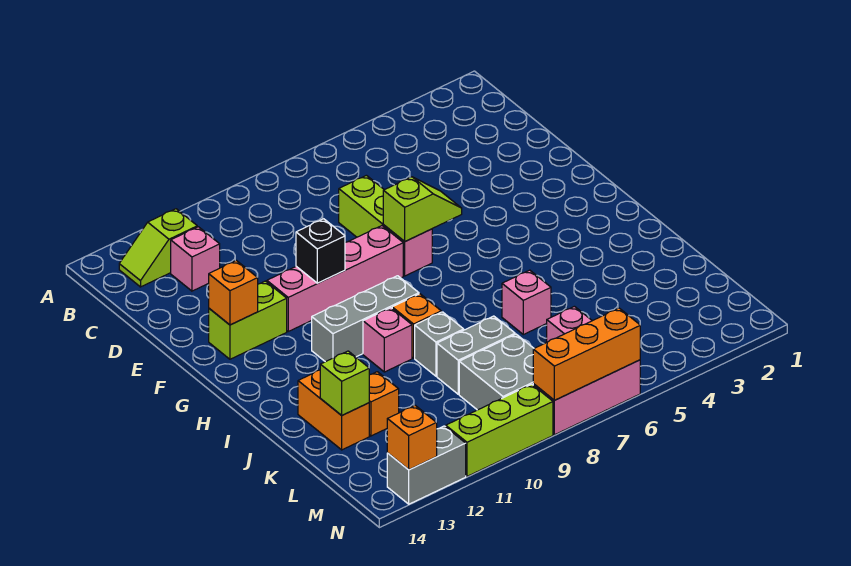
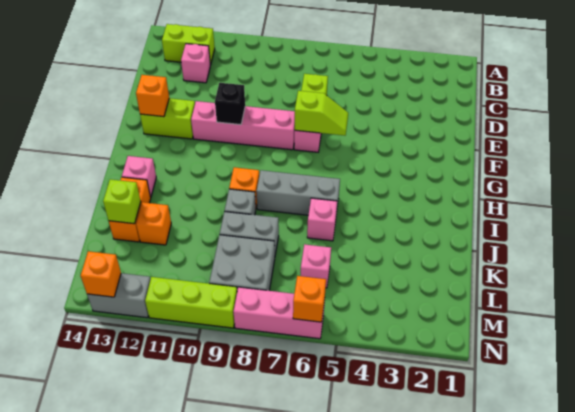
lime slope B12:B13 level 1 top 12 -> lime brick B12:B13 level 1
grey brick H9:H11 level 1 -> grey brick I6:I8 level 1
pink brick I10 level 1 -> pink brick I13 level 1
orange brick N6:N8 level 2 -> orange brick N6 level 2

